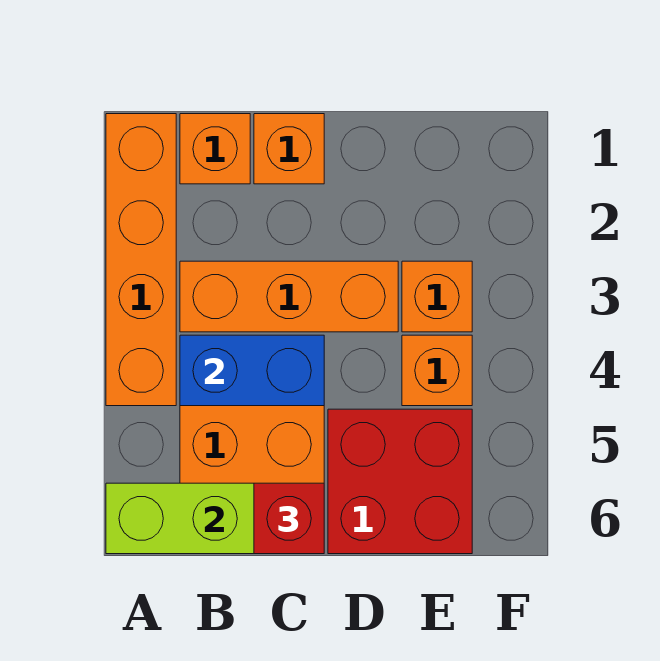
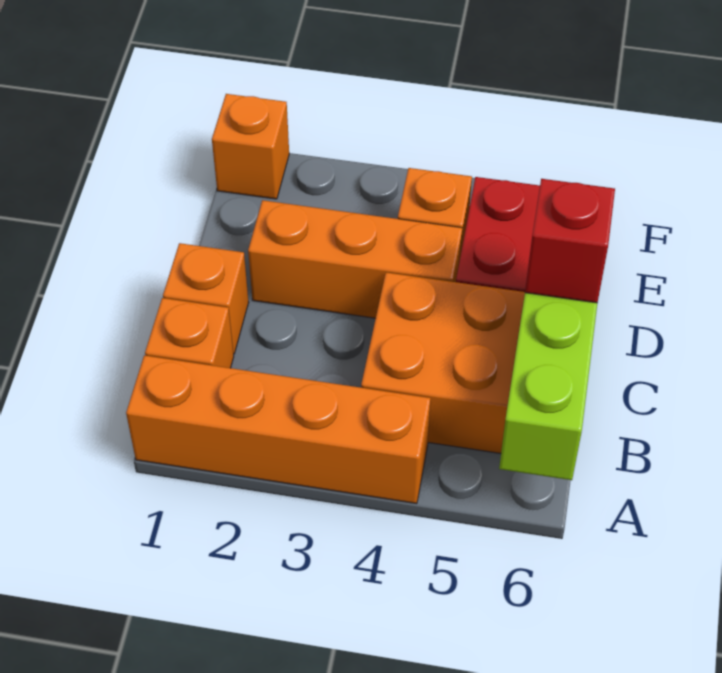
orange brick B3:D3 level 1 -> orange brick D2:D4 level 1
blue brick B4:C4 level 2 -> none
orange brick E3 level 1 -> orange brick F1 level 1

